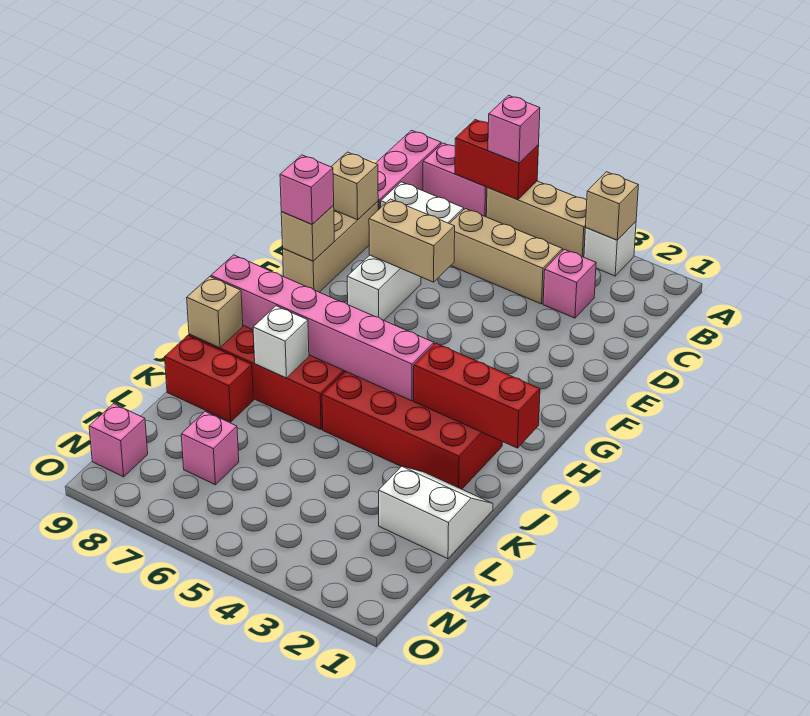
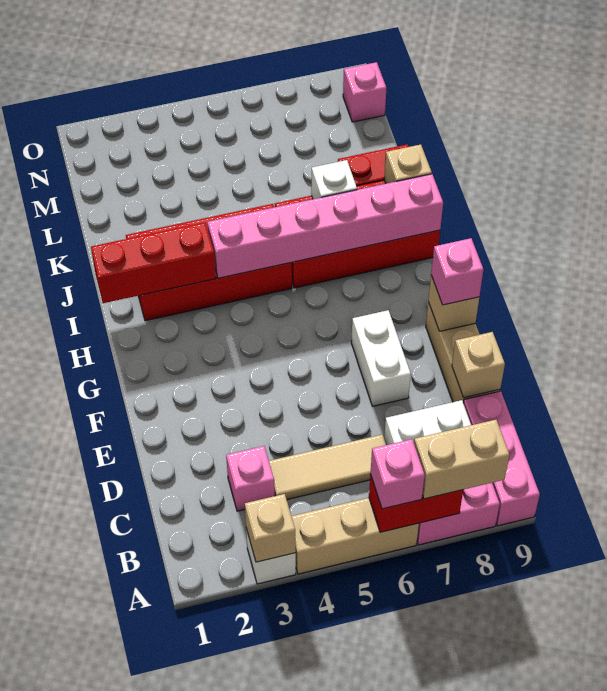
tan brick C4:C6 level 1 -> tan tile C4:C6 level 1
tan brick E6:E7 level 2 -> tan brick A7:A8 level 3
white slope K1:L2 level 1 top L -> none
pink brick M7 level 1 -> none

